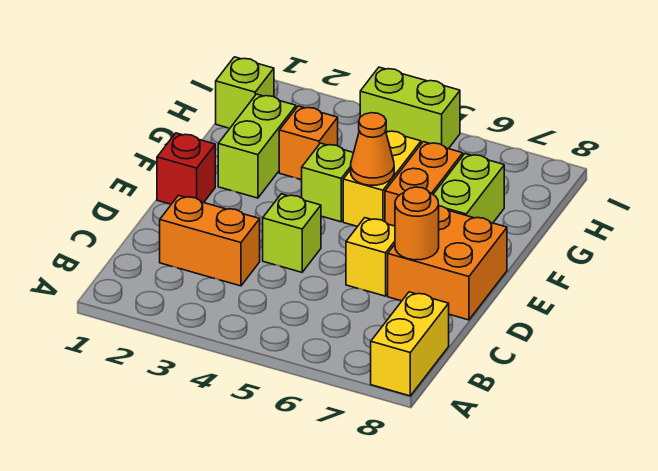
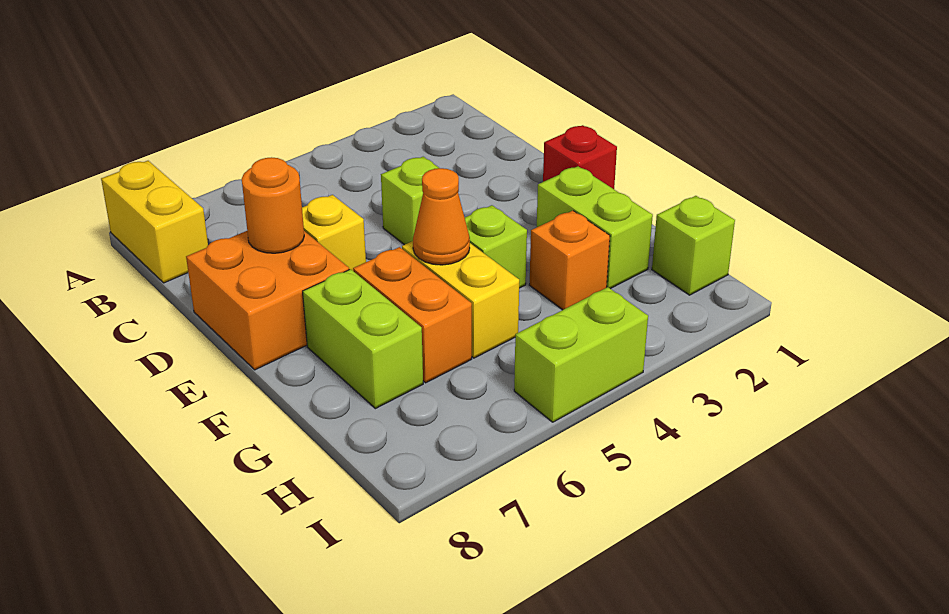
orange brick C2:C3 level 1 -> none

